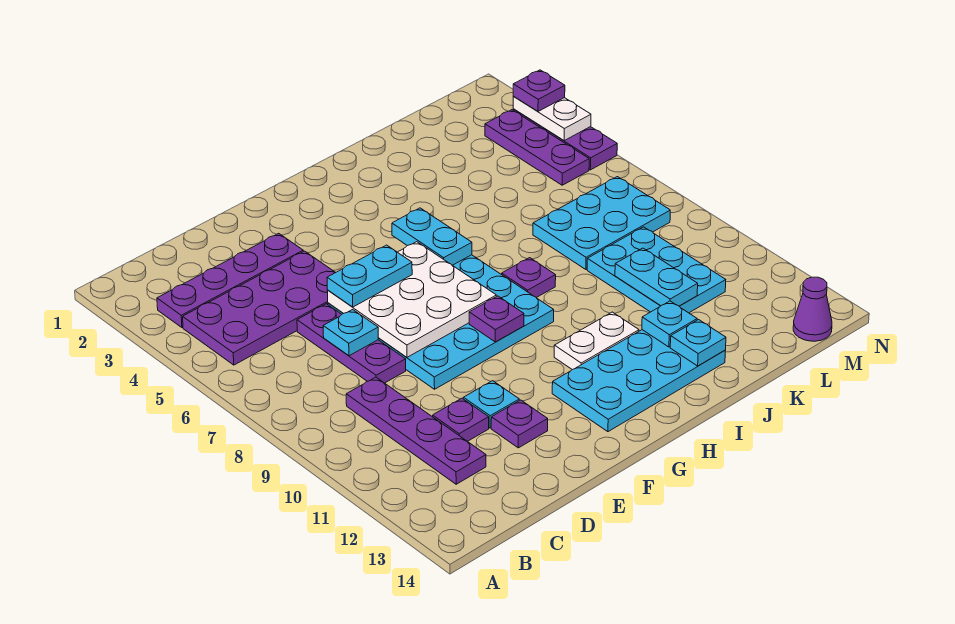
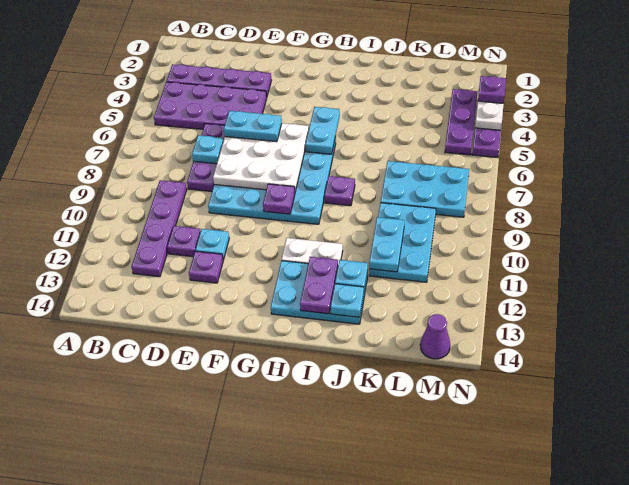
cyan plate G12:J13 level 1 -> cyan plate H12:J13 level 1
none -> purple plate I12:I13 level 2

